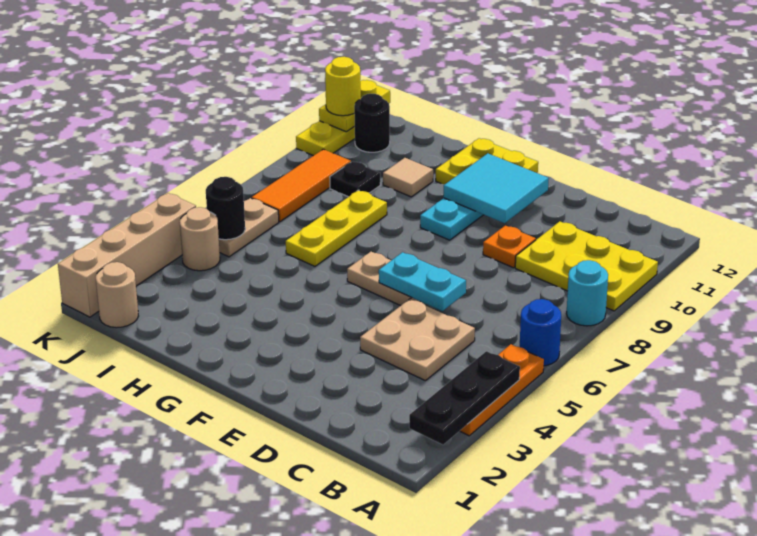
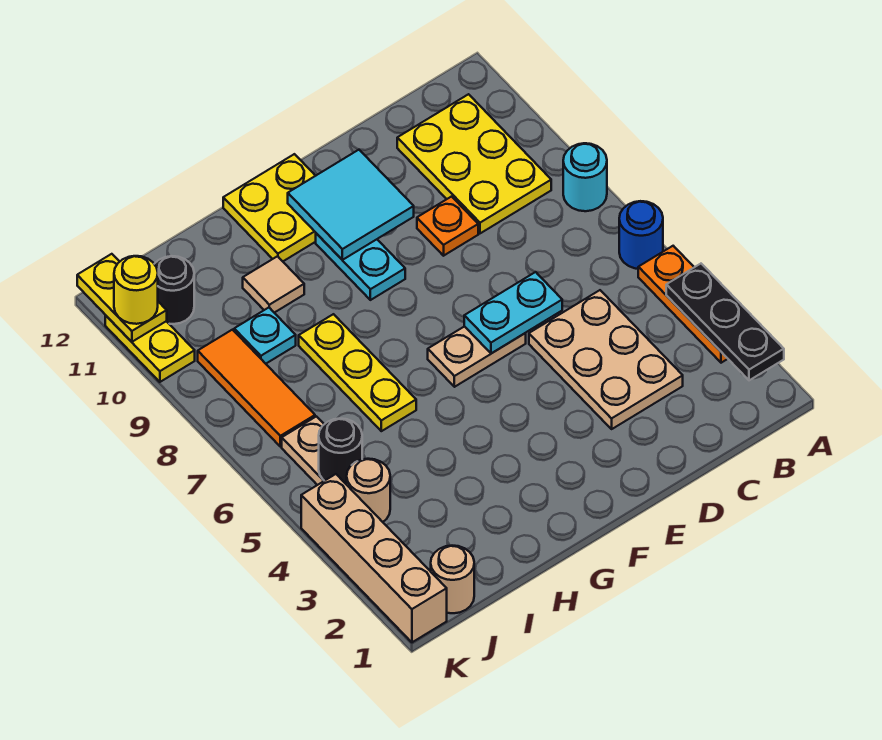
yellow plate A9:C10 level 1 -> yellow plate B9:C11 level 1
tan plate C4:D5 level 1 -> tan plate C3:D5 level 1
black plate I9 level 1 -> cyan plate I9 level 1

